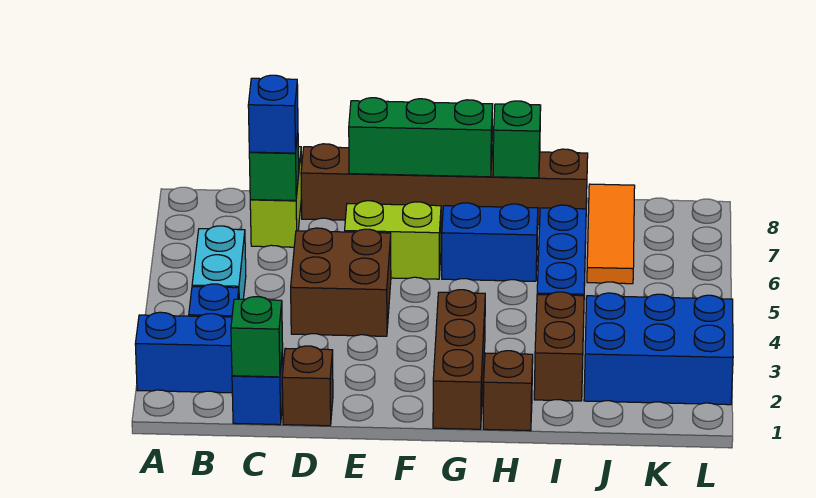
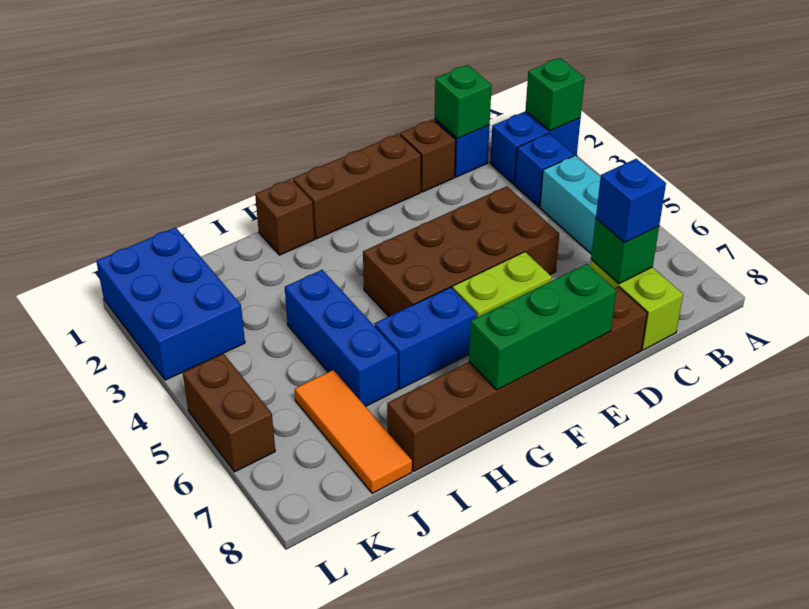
brown brick D4:E5 level 1 -> brown brick D4:G5 level 1
brown brick G1:G3 level 1 -> brown brick E1:G1 level 1
green brick H8 level 2 -> green brick A2 level 2
brown brick I2:I3 level 1 -> brown brick L5:L6 level 1
blue brick J2:L3 level 1 -> blue brick K1:L3 level 1

